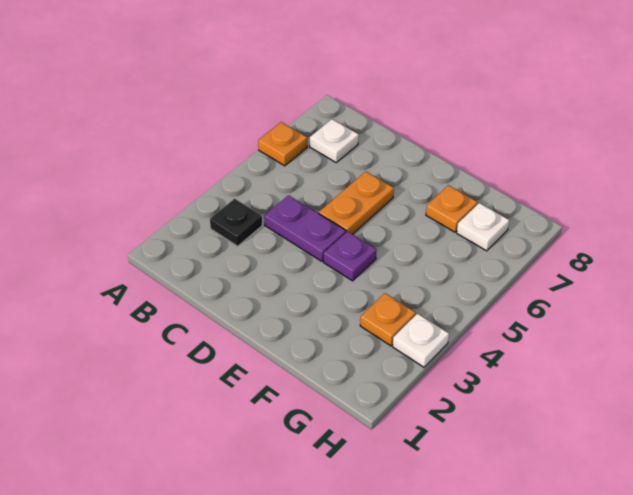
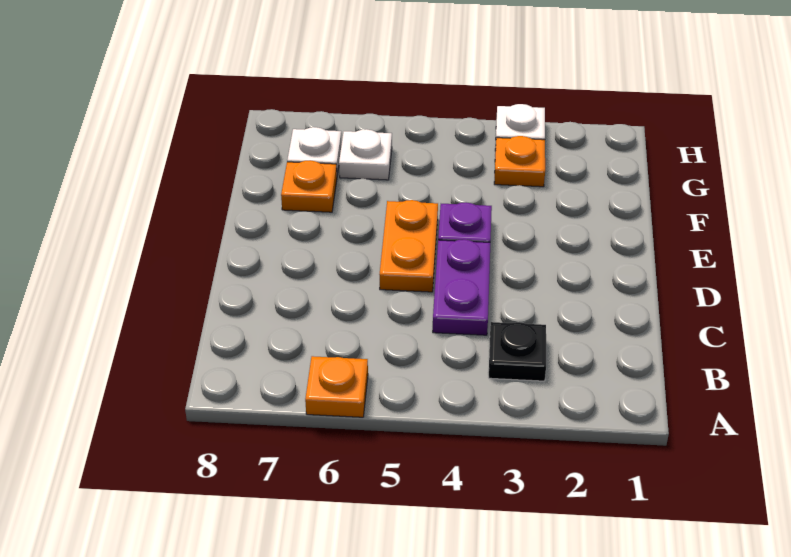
white plate B7 level 1 -> white plate G6 level 1
orange plate D5:D6 level 1 -> orange plate D5:E5 level 1

